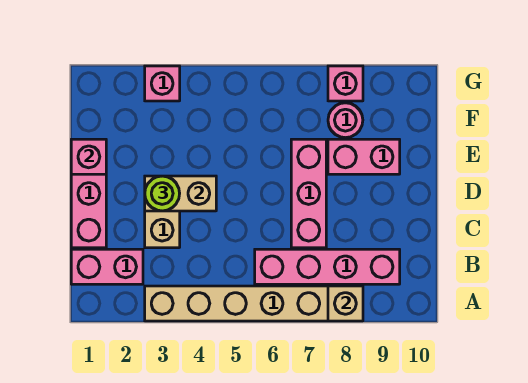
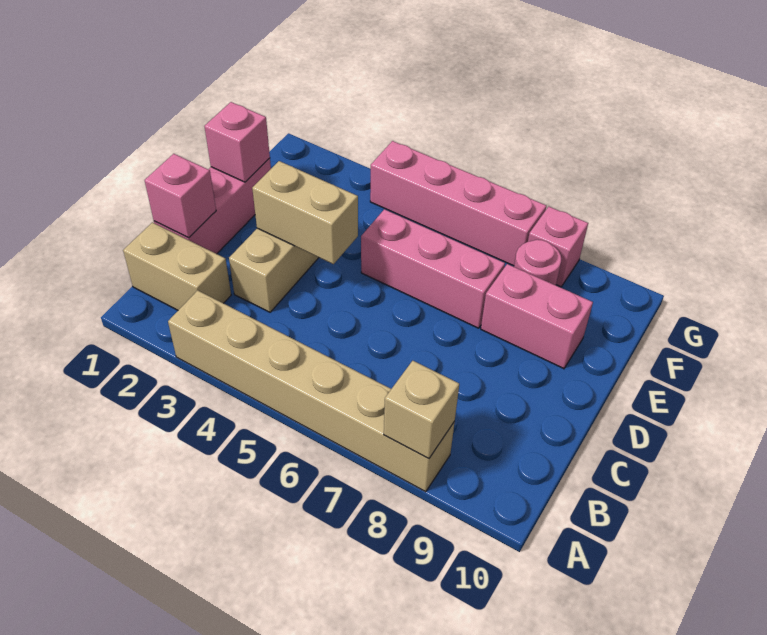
pink brick B1:B2 level 1 -> tan brick B1:B2 level 1
pink brick B6:B9 level 1 -> pink brick G4:G7 level 1
pink brick C7:E7 level 1 -> pink brick E5:E7 level 1
lime round brick D3 level 3 -> none
pink brick G3 level 1 -> pink brick C1 level 2

